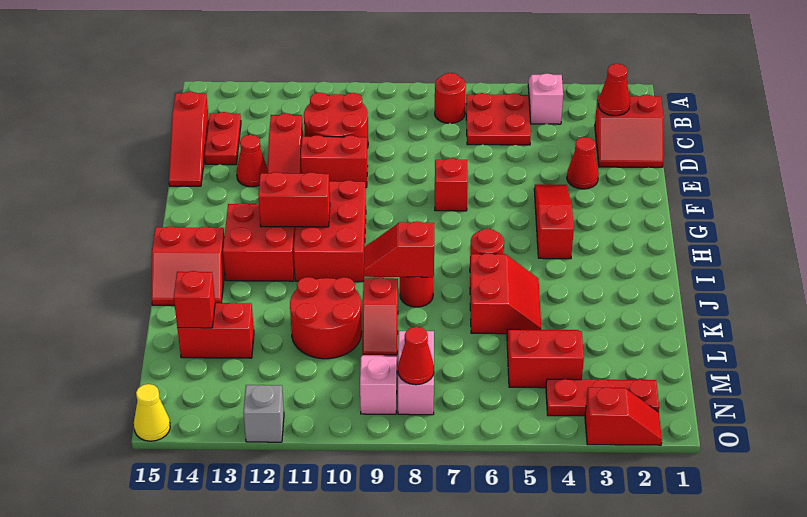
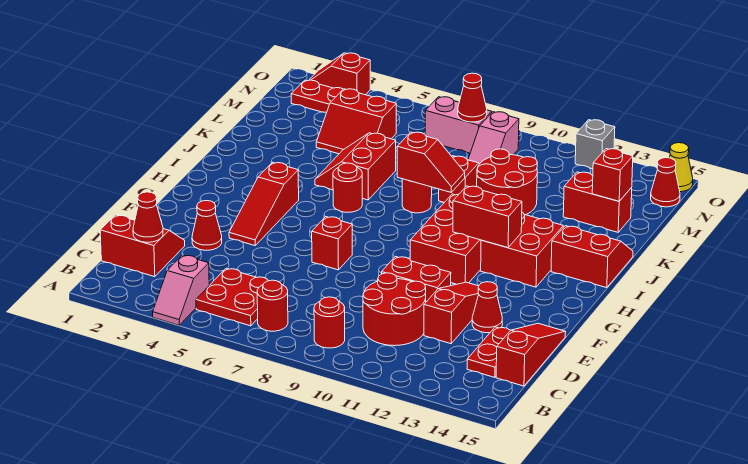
none -> red round brick B9 level 1
pink brick M8:N8 level 1 -> pink brick N7:N8 level 1
none -> red cone N15 level 1

